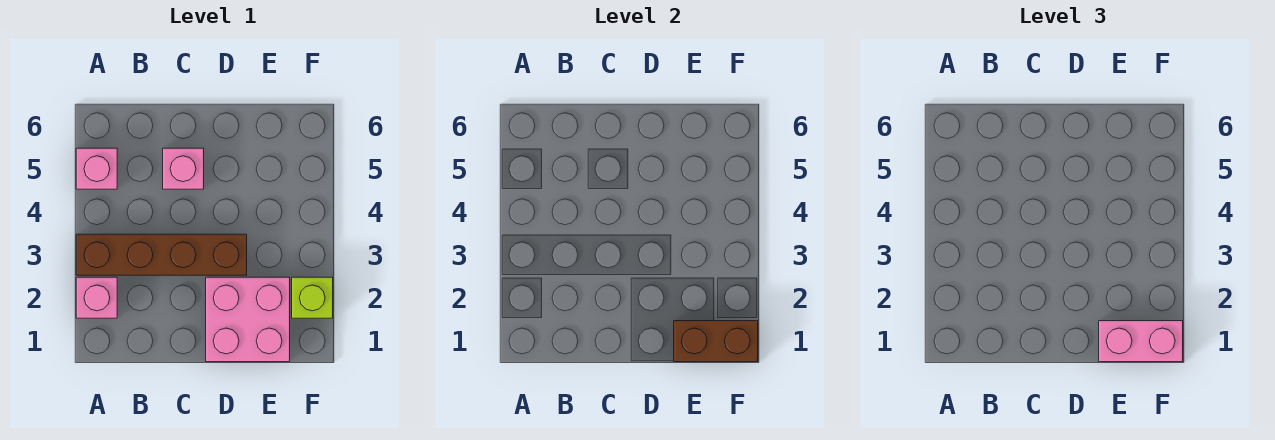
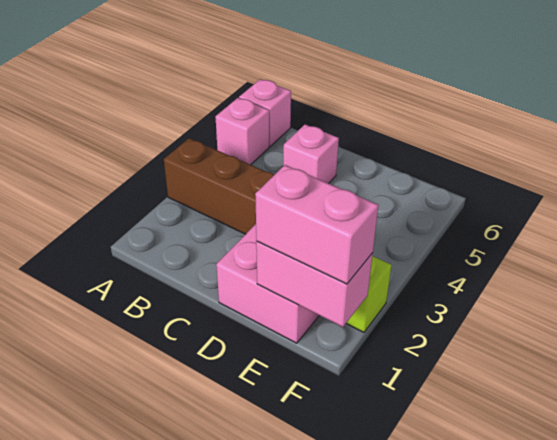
pink brick A2 level 1 -> pink brick A6 level 1
brown brick E1:F1 level 2 -> pink brick E1:F1 level 2

